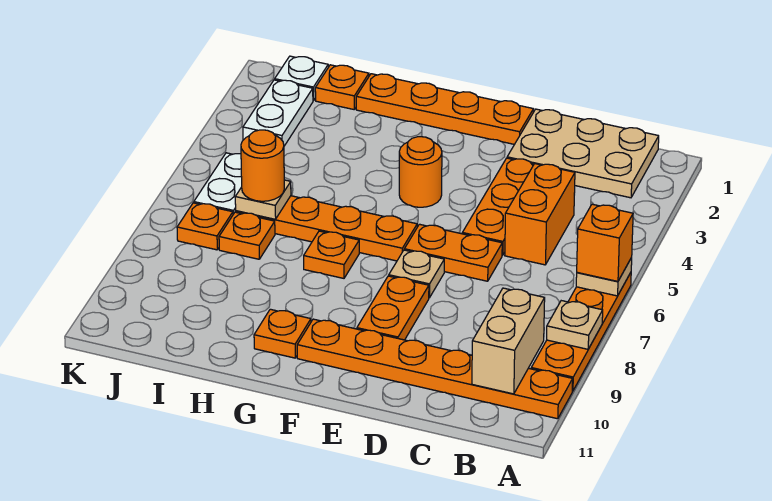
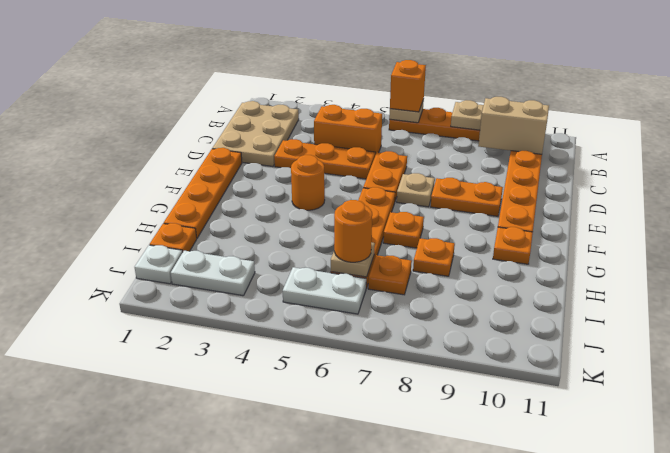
orange plate J7 level 1 -> orange plate H8 level 1

